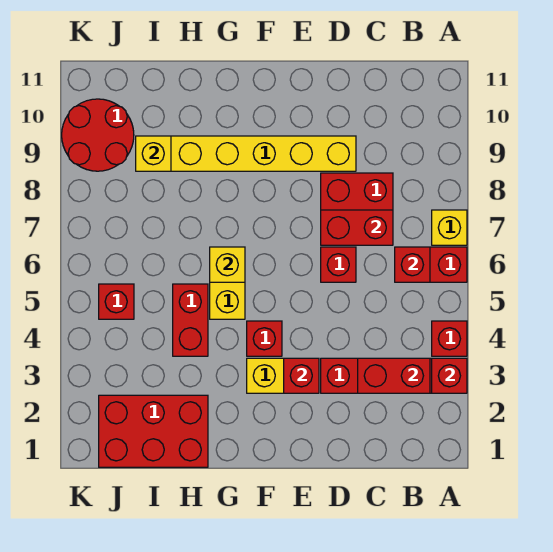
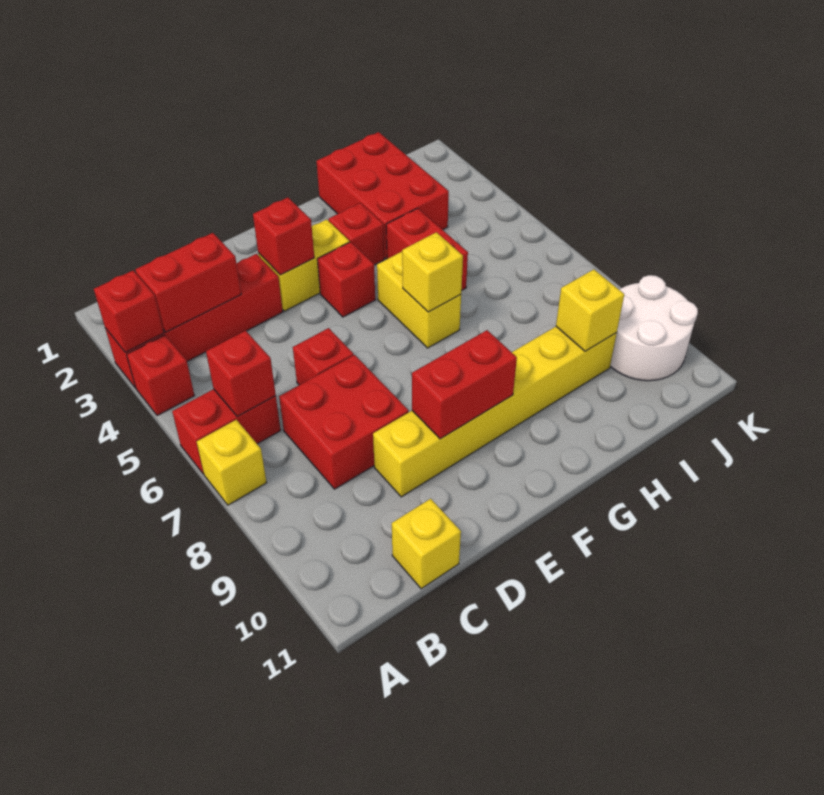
red brick C7:D7 level 2 -> red brick E9:F9 level 2
none -> yellow brick C11 level 1
red brick H1:J2 level 1 -> red brick H1:I3 level 1
red brick J5 level 1 -> red brick G3 level 1
red round brick J9:K10 level 1 -> white round brick J9:K10 level 1

